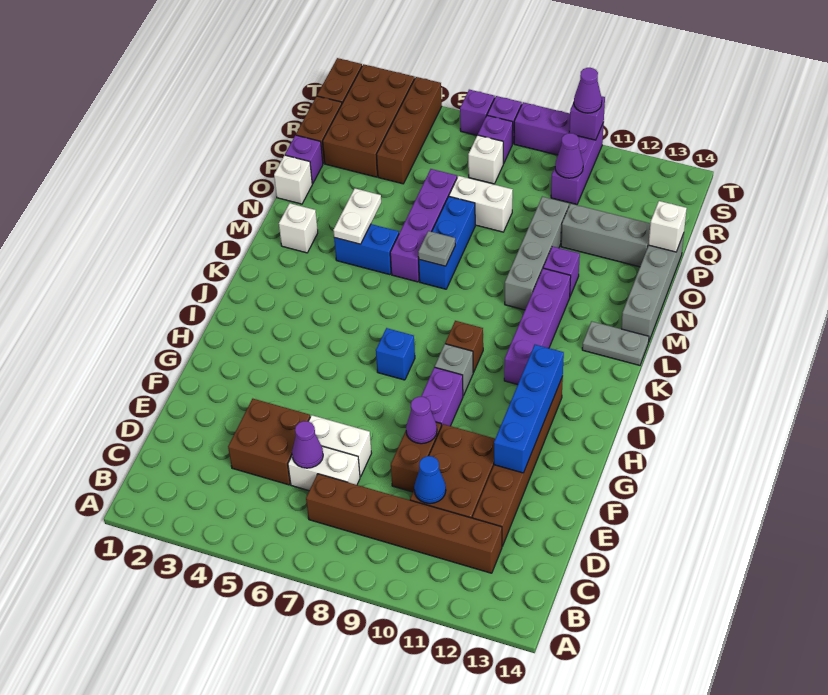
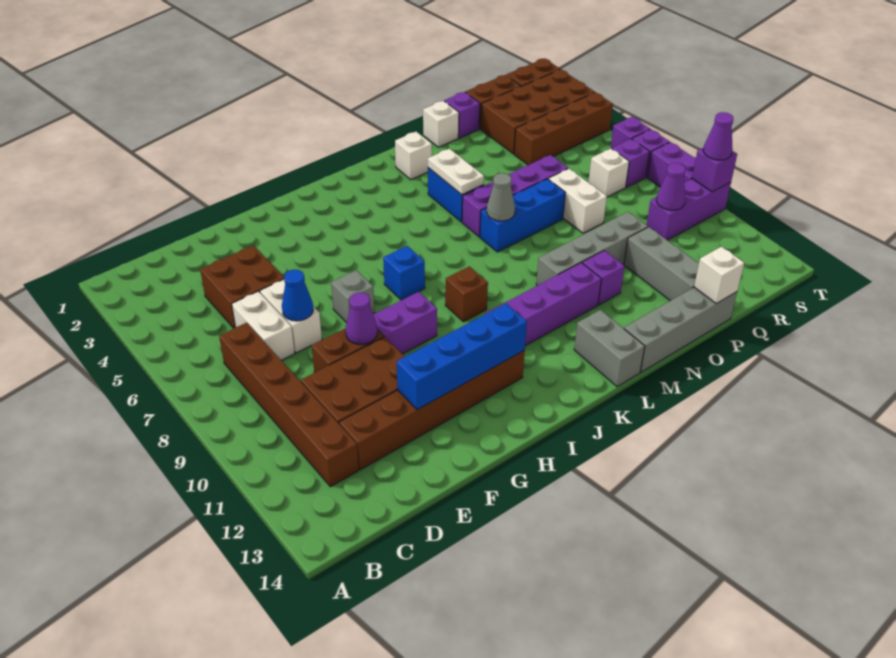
purple cone D6 level 2 -> none
blue cone D10 level 2 -> blue cone E7 level 2
grey brick I9 level 1 -> grey brick G7 level 1
grey plate L13:L14 level 1 -> grey brick L13:L14 level 1
white plate M4:N4 level 2 -> white plate M4:M5 level 2
grey plate M7 level 2 -> grey cone M7 level 2

